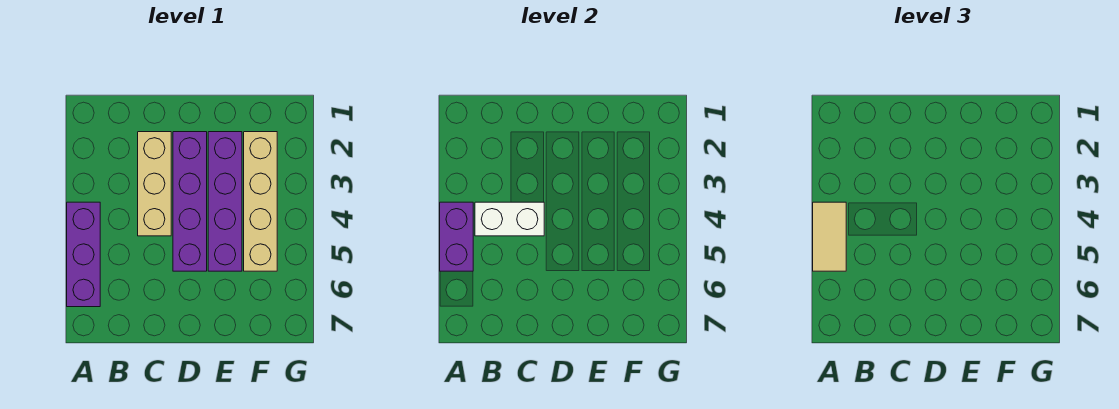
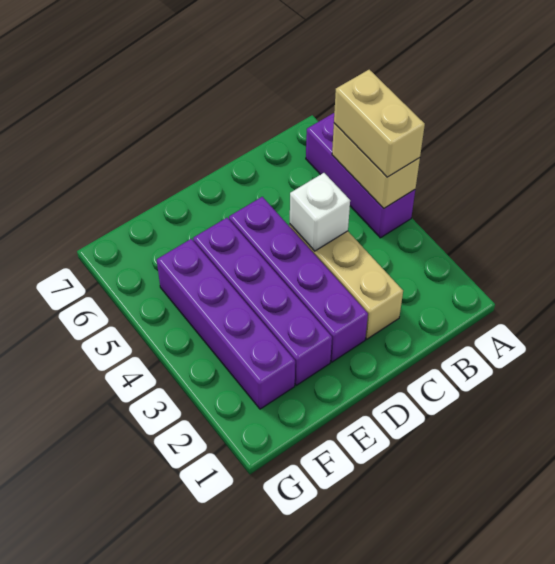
purple brick A4:A5 level 2 -> tan brick A4:A5 level 2
tan tile A4:A5 level 3 -> tan brick A4:A5 level 3
white brick B4:C4 level 2 -> white brick C4 level 2
tan brick F2:F5 level 1 -> purple brick F2:F5 level 1

